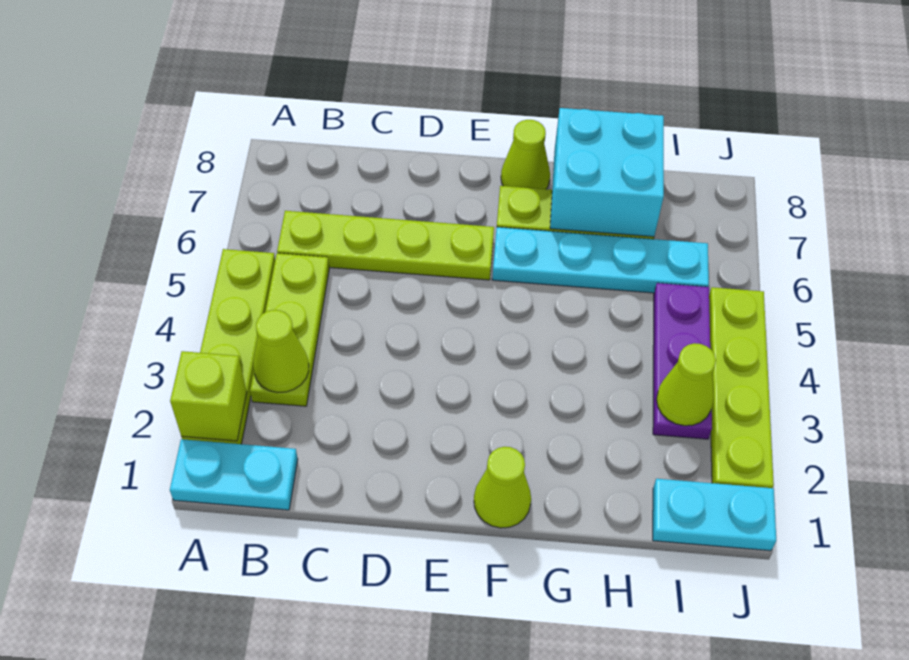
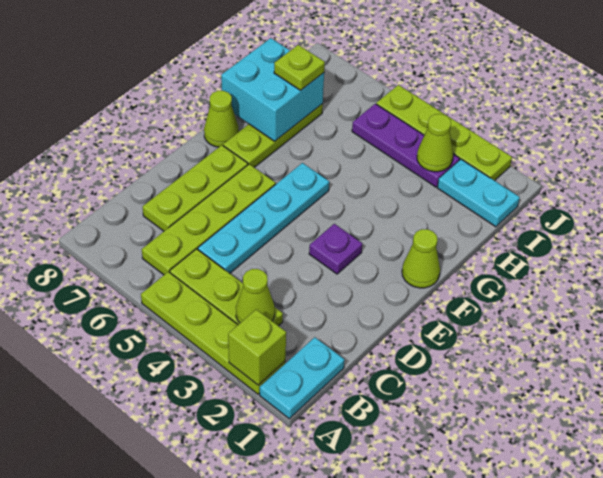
none -> lime plate C7:E7 level 1
none -> purple plate E3 level 1
cyan plate F6:I6 level 1 -> cyan plate C5:F5 level 1
none -> lime plate H7 level 3
cyan plate I1:J1 level 1 -> cyan plate I1:I2 level 1

